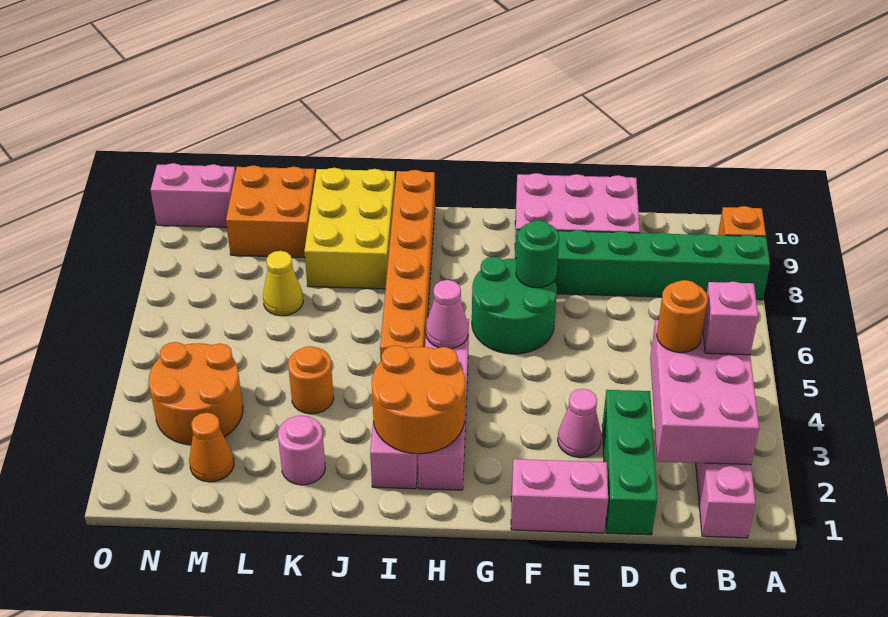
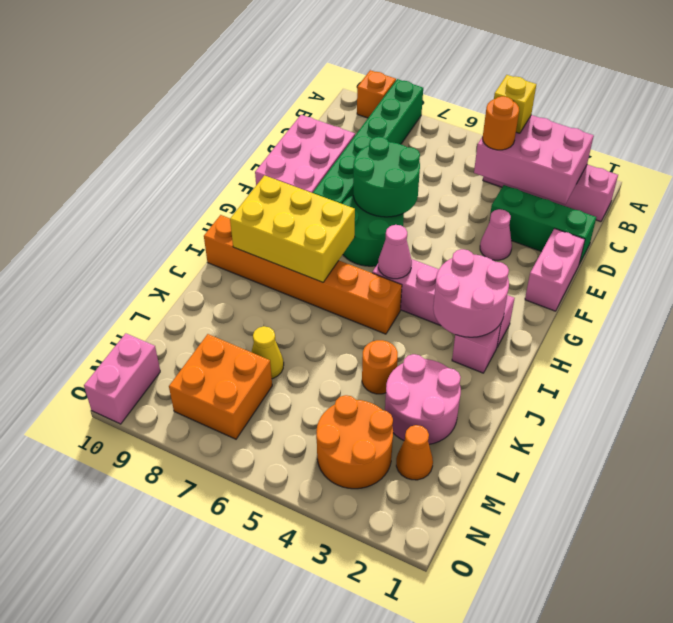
pink brick B4 level 3 -> yellow brick B4 level 3
green round brick F7 level 2 -> green round brick E6:F7 level 2
orange round brick H2:I3 level 2 -> pink round brick H2:I3 level 2
yellow brick J8:K10 level 1 -> yellow brick H7:I9 level 2
pink round brick K2 level 1 -> pink round brick K2:L3 level 1
orange brick L9:M10 level 1 -> orange brick M7:N8 level 1

